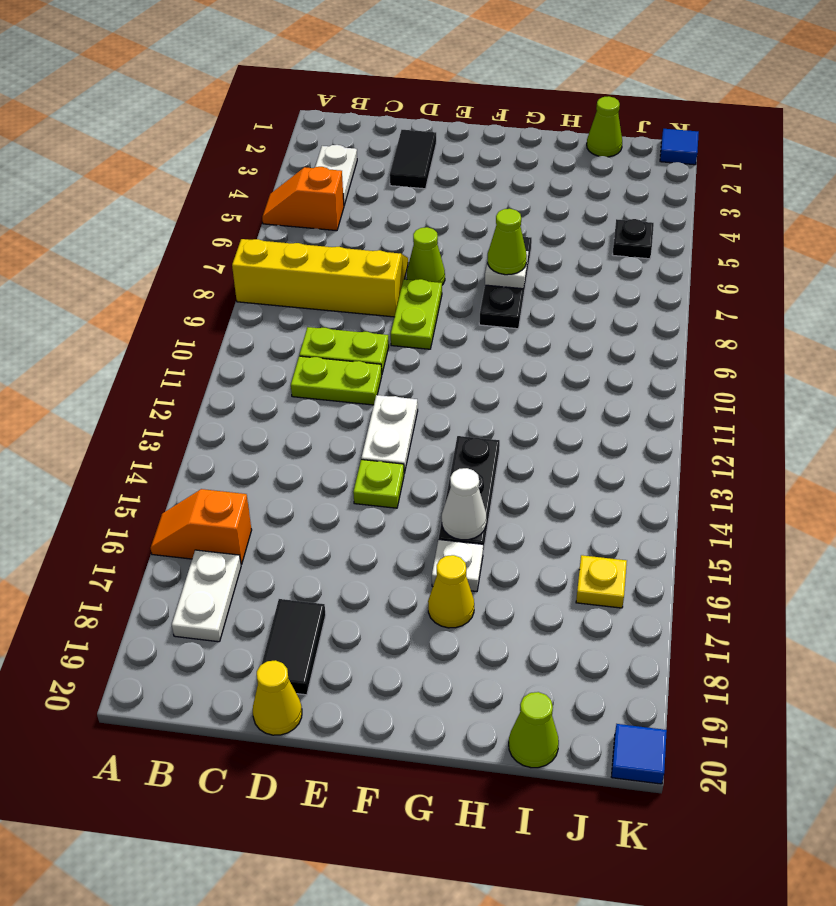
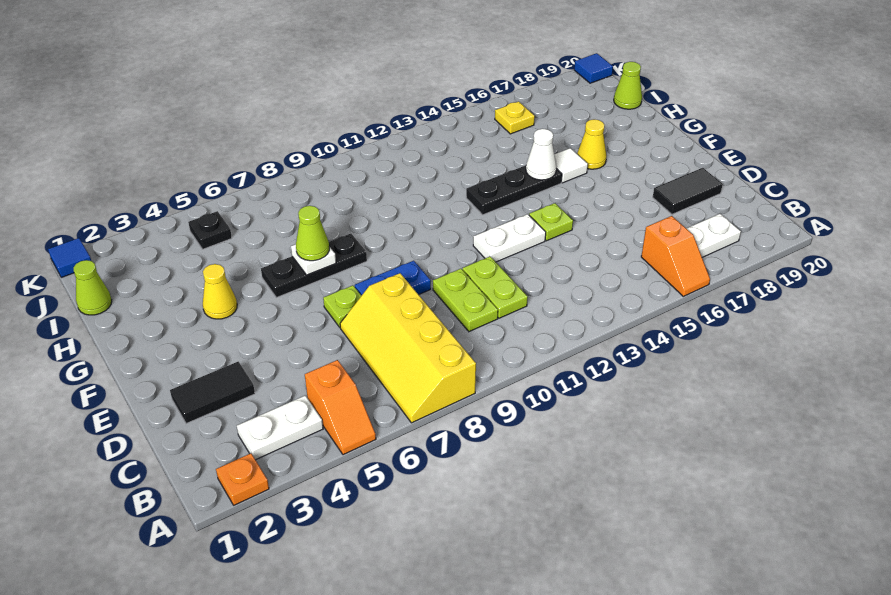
none -> orange plate A2 level 1
yellow cone D20 level 1 -> yellow cone G4 level 1
lime cone E7 level 1 -> lime plate E7 level 1
lime plate E8:E9 level 1 -> blue plate E8:E9 level 1
white plate G16 level 1 -> white tile G16 level 1

